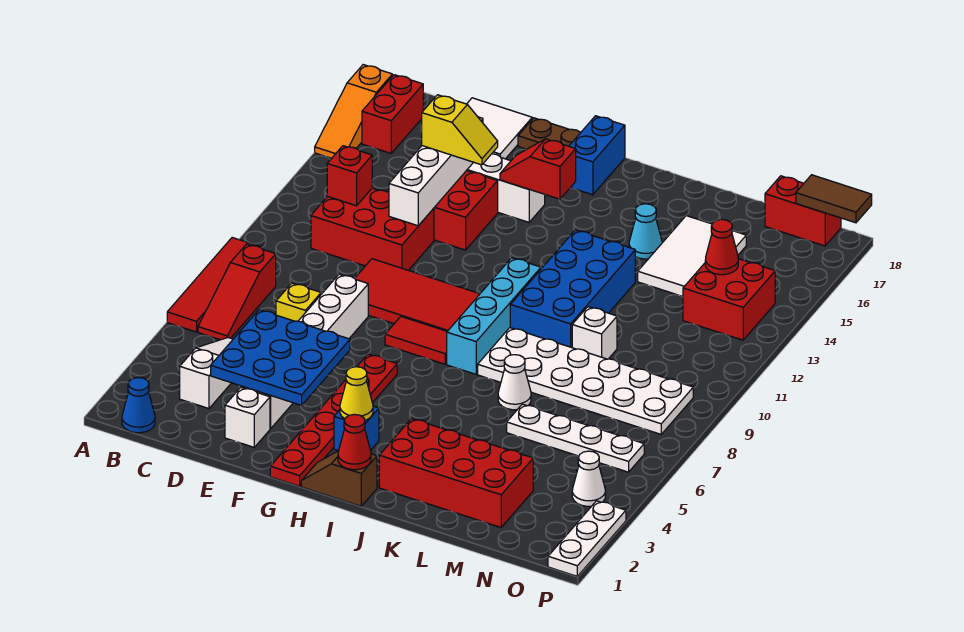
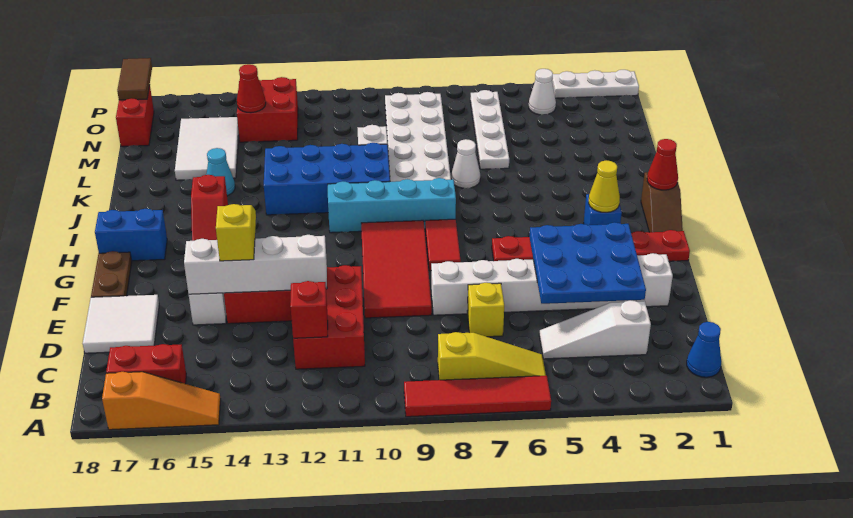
red slope B6:B8 level 1 top 8 -> yellow slope B6:B8 level 1 top 8
red brick J2:M3 level 1 -> none
white tile L14:M16 level 1 -> white tile L15:N16 level 1

